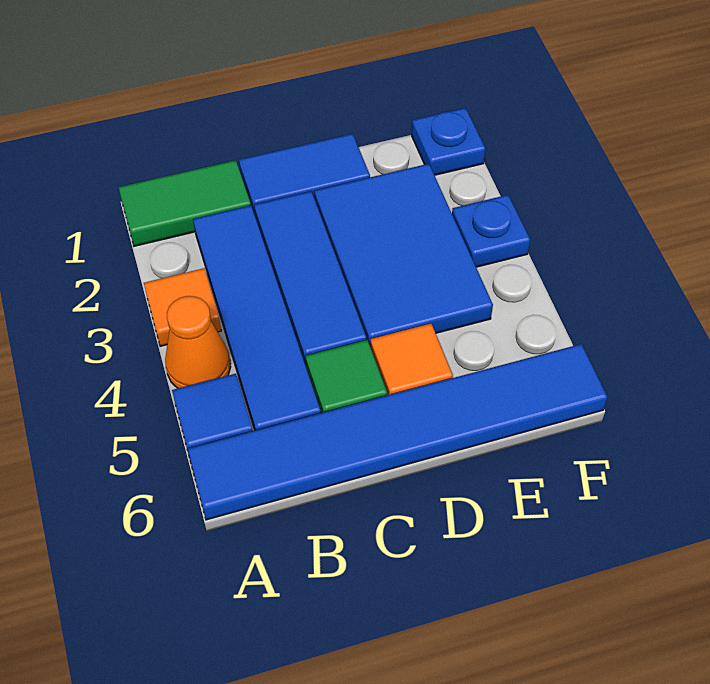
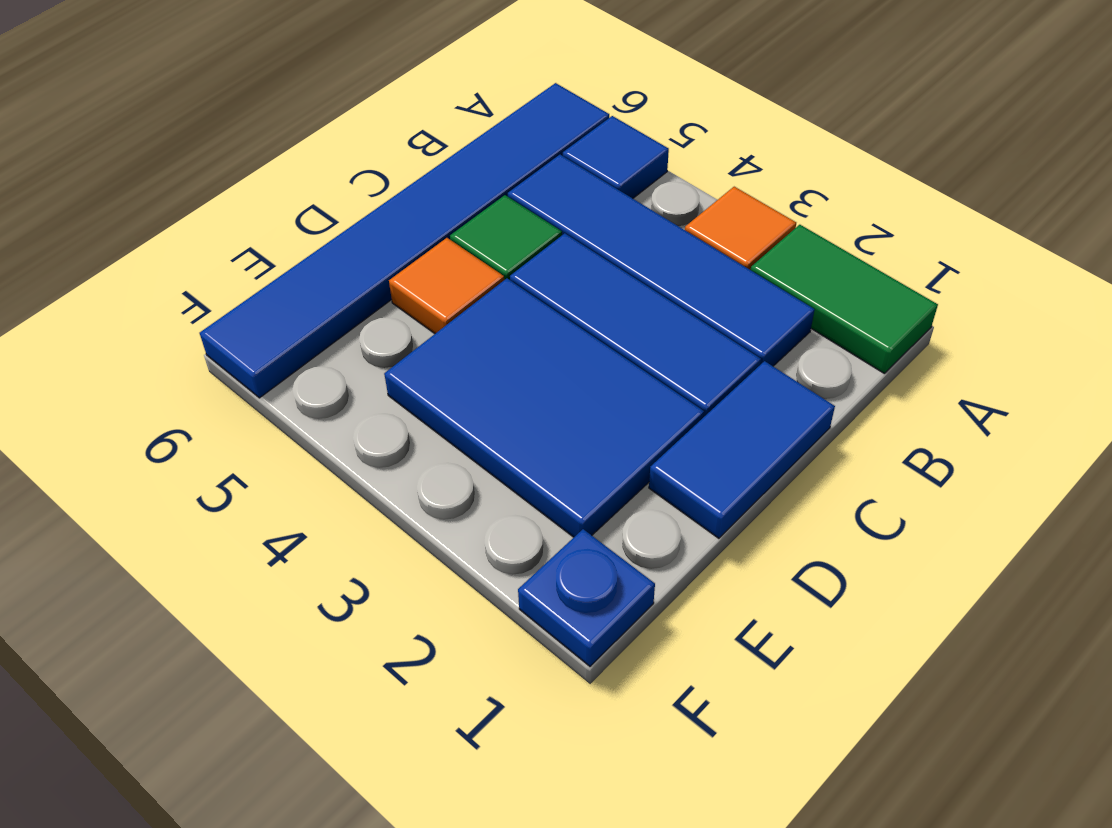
green tile A1:B1 level 1 -> green tile A1:A2 level 1
orange cone A4 level 1 -> none
blue plate F3 level 1 -> none

